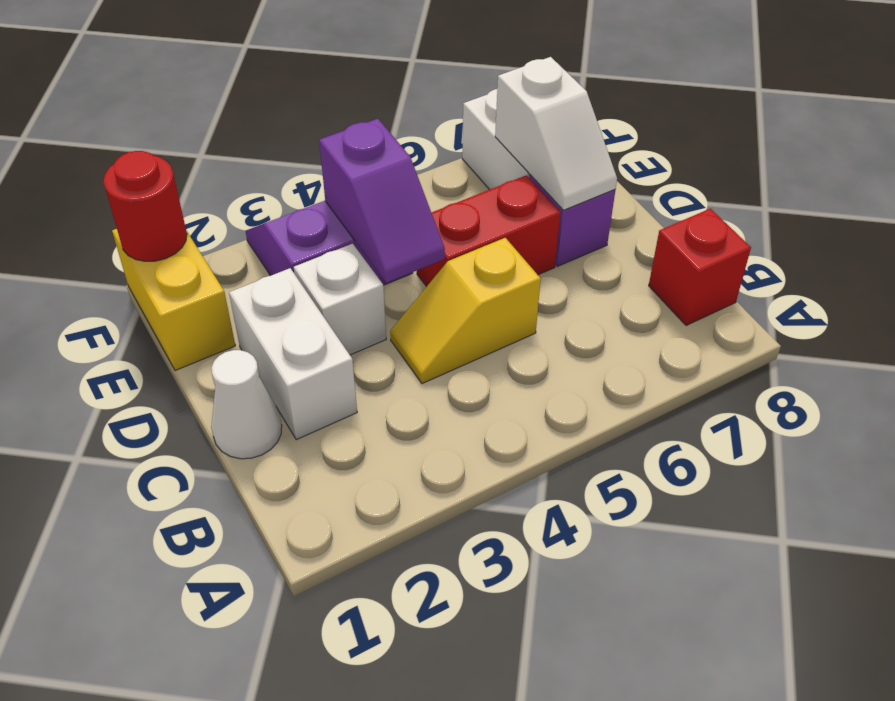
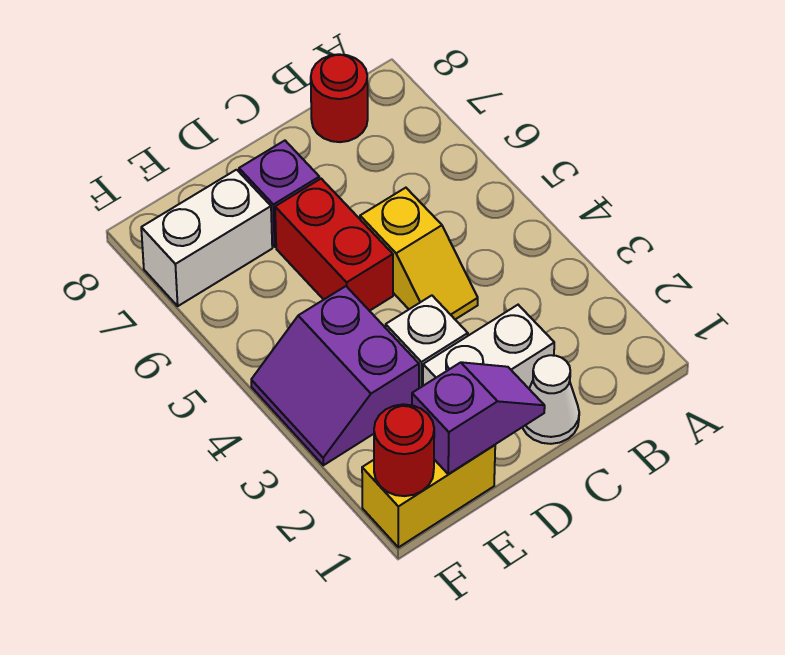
red brick B8 level 1 -> red round brick B8 level 1
purple slope D4:E4 level 2 top E -> purple slope D1:E1 level 2 top E
white slope D7:E7 level 2 top E -> none

